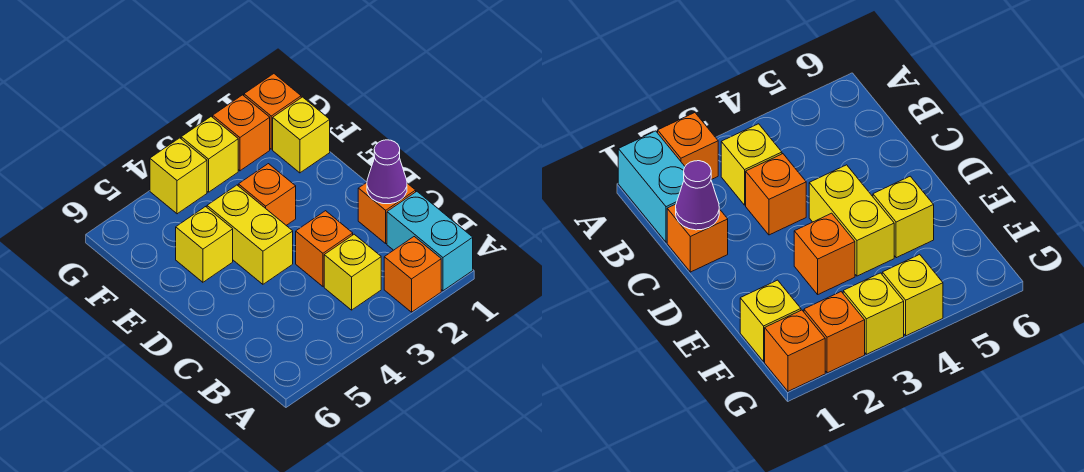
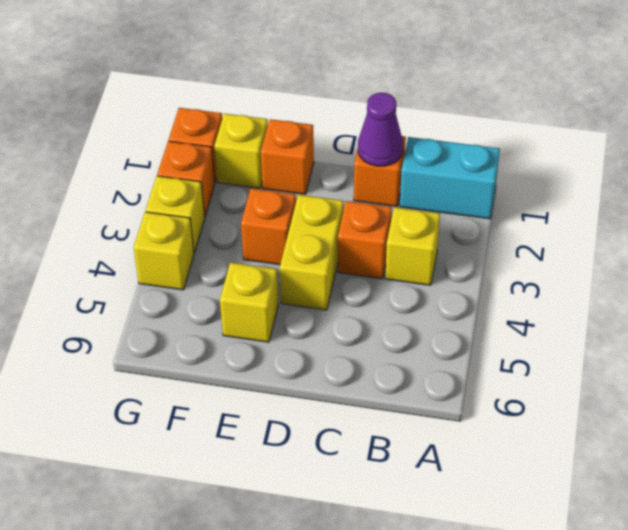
orange brick A2 level 1 -> orange brick E1 level 1
yellow brick D4:E4 level 1 -> yellow brick D3:D4 level 1

